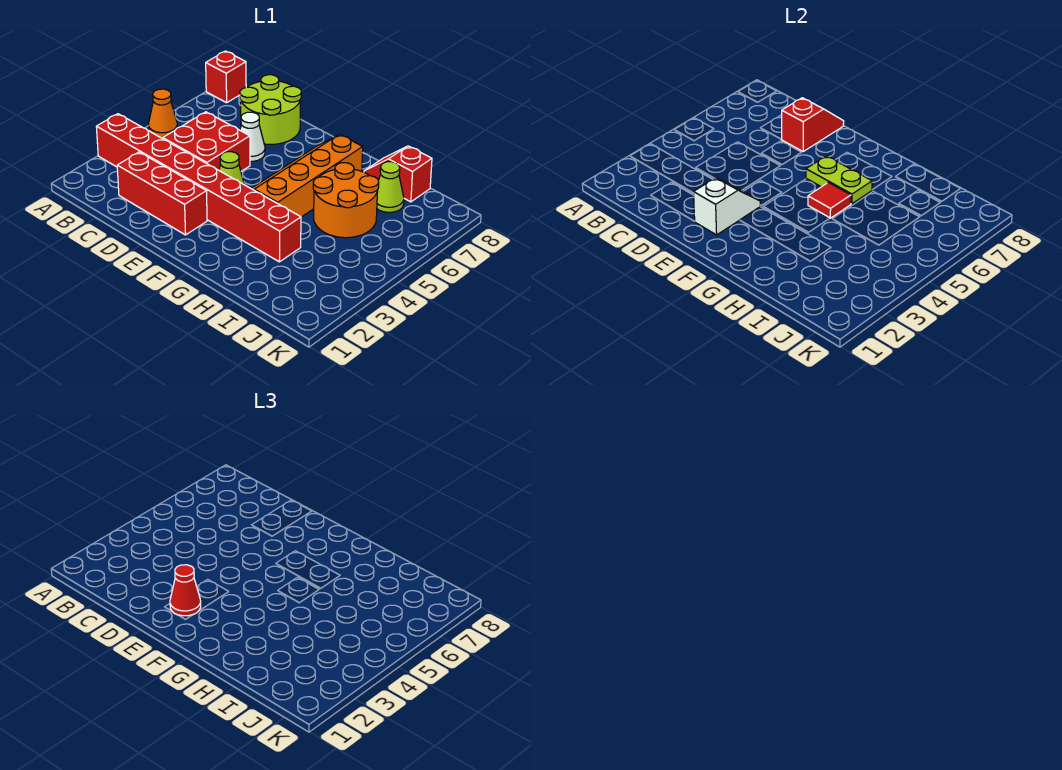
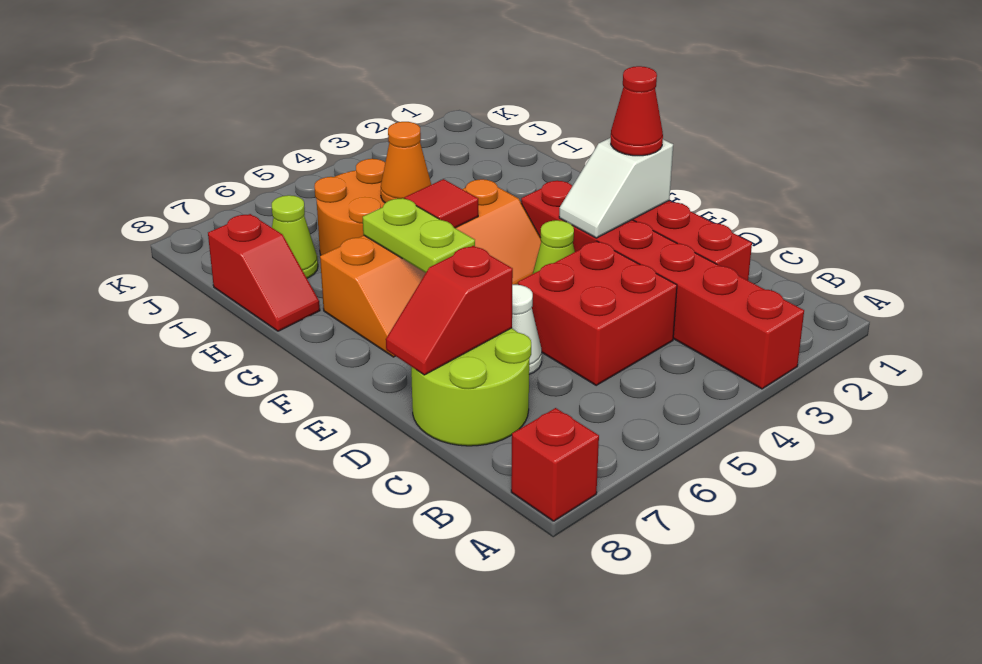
red brick A3:H3 level 1 -> red brick A3:F3 level 1
orange cone A5 level 1 -> orange cone H5 level 2

